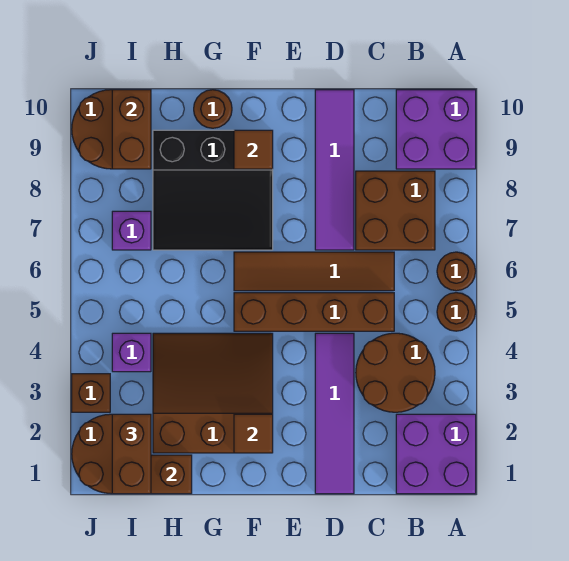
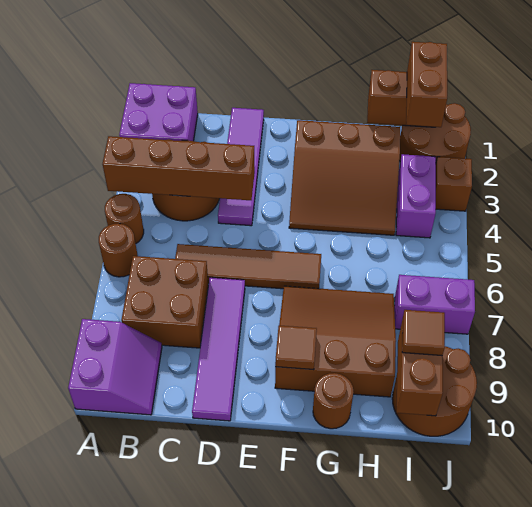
purple brick A9:B10 level 1 -> purple slope A9:B10 level 1 top A
brown brick C5:F5 level 1 -> brown brick A4:D4 level 2
brown tile F2 level 2 -> brown tile I9 level 3
black slope F7:H9 level 1 top 9 -> brown slope F7:H9 level 1 top 9
purple brick I4 level 1 -> purple brick I3:I4 level 1
purple brick I7 level 1 -> purple brick I7:J7 level 1

